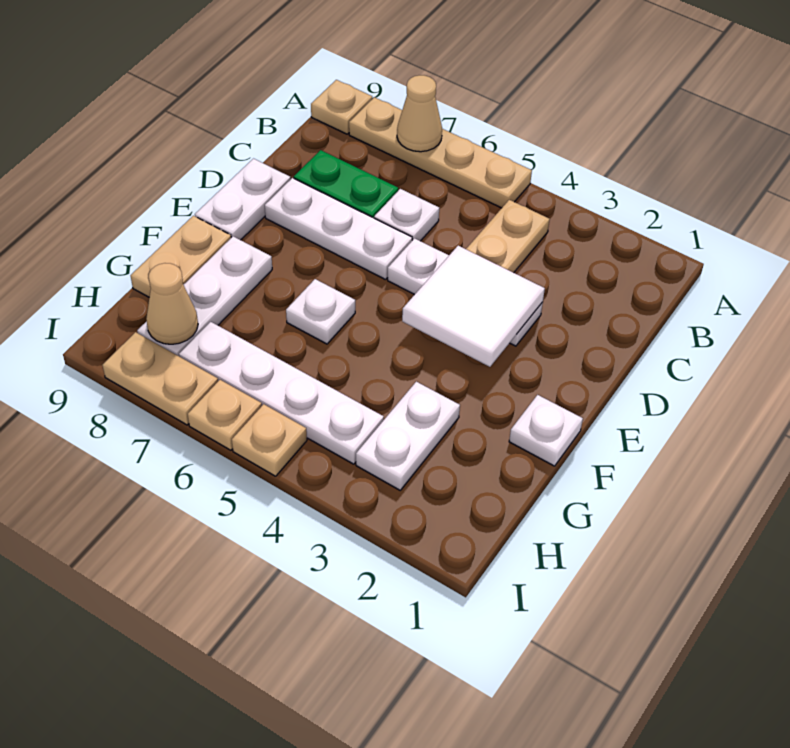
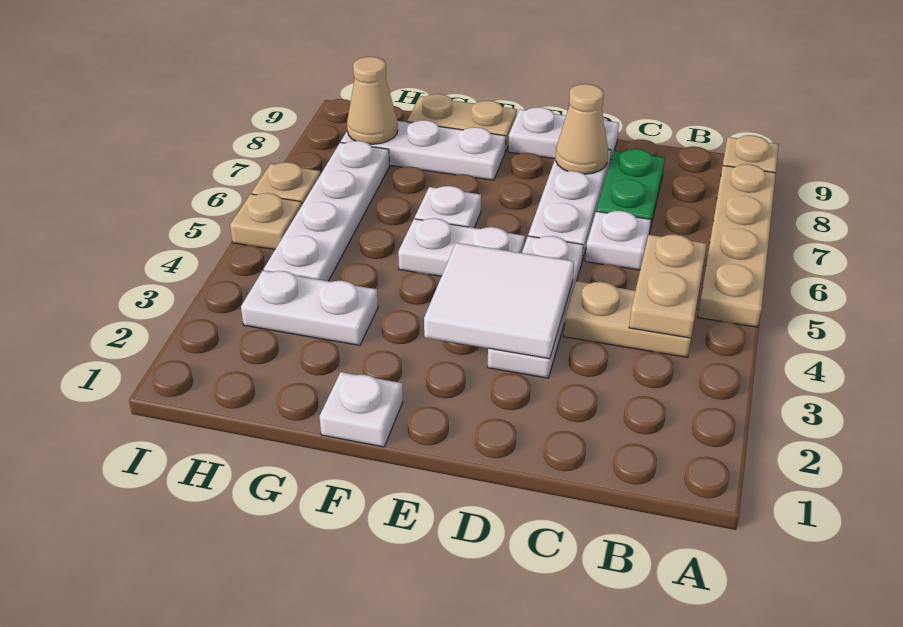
tan cone A7 level 2 -> tan cone D8 level 2
none -> white plate E5:F5 level 1
tan plate I7:I8 level 1 -> tan plate B4:B5 level 2

